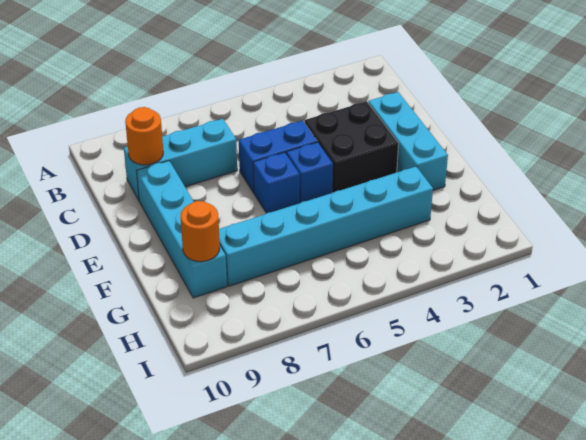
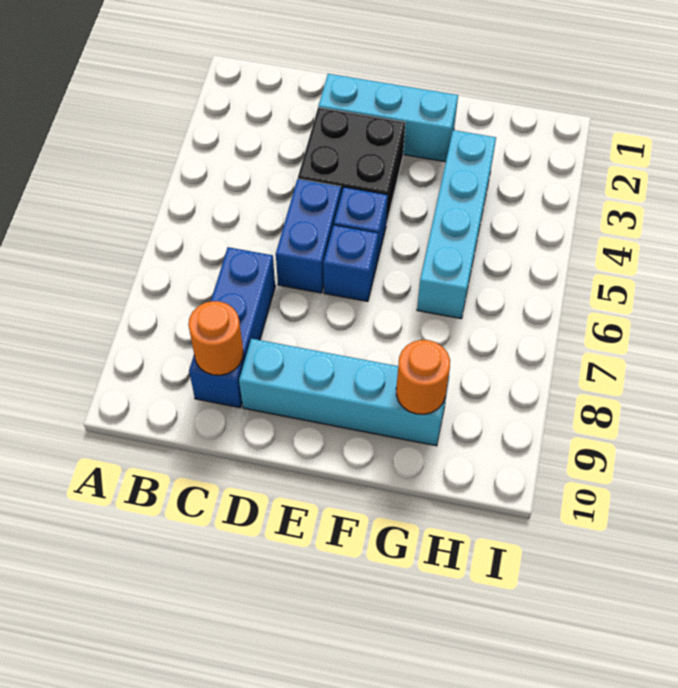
cyan brick C7:C9 level 1 -> blue brick C7:C9 level 1
cyan brick G3:G8 level 1 -> cyan brick G3:G6 level 1

